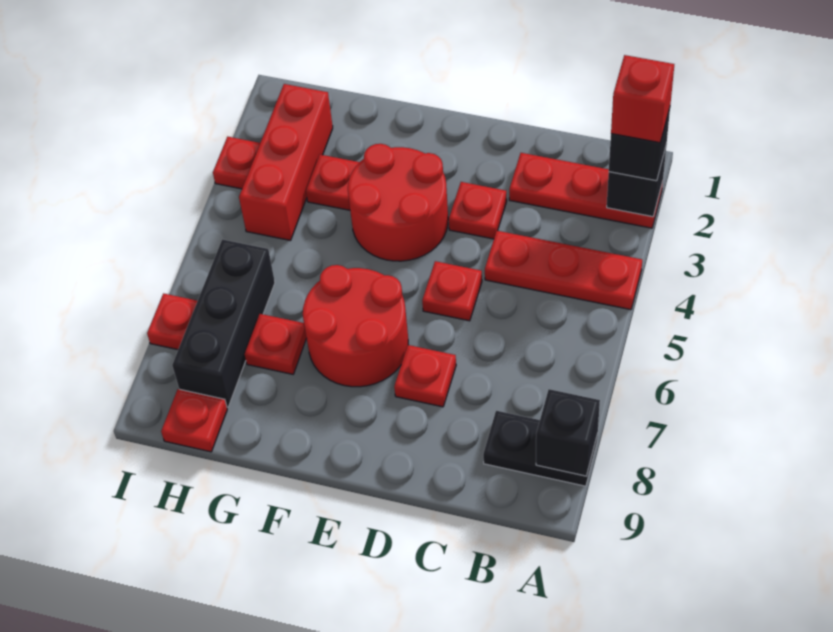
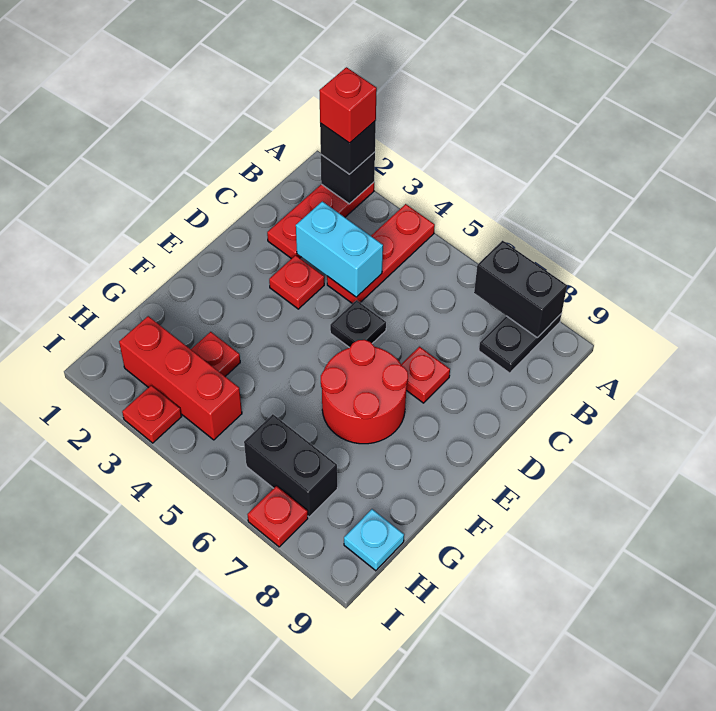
black brick A8 level 2 -> black brick A7:A8 level 2
none -> cyan brick C3:C4 level 2
red plate D5 level 1 -> black plate D5 level 1
red round brick E3:F4 level 1 -> none
red plate G7 level 1 -> none
black brick H6:H8 level 1 -> black brick H6:H7 level 1
red plate H9 level 1 -> cyan plate H9 level 1

